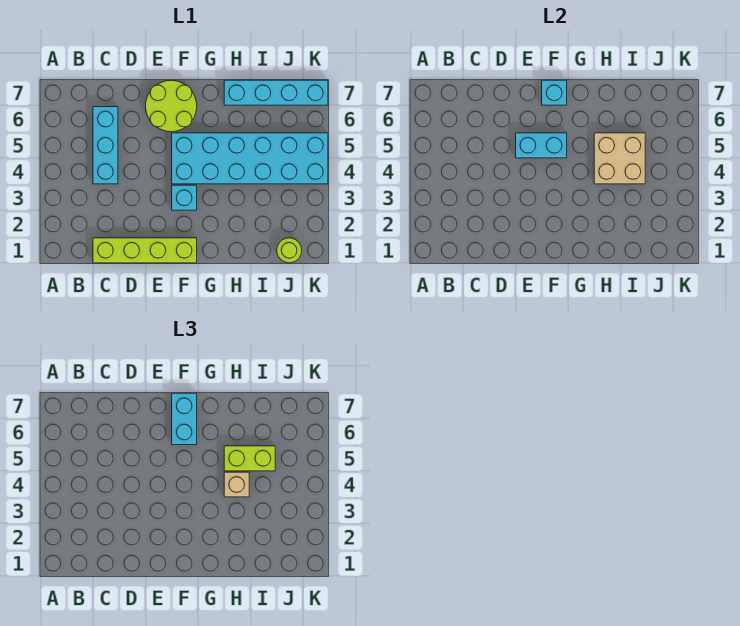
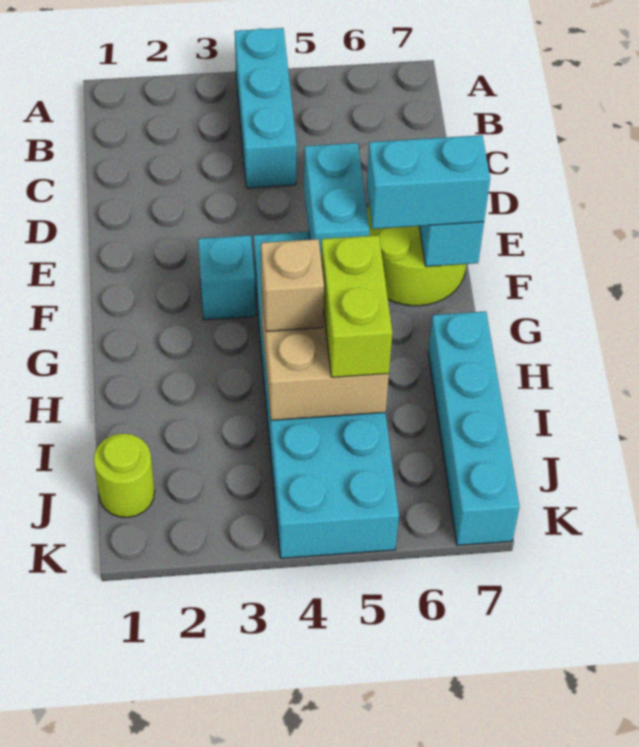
lime brick C1:F1 level 1 -> none
cyan brick C4:C6 level 1 -> cyan brick A4:C4 level 1

